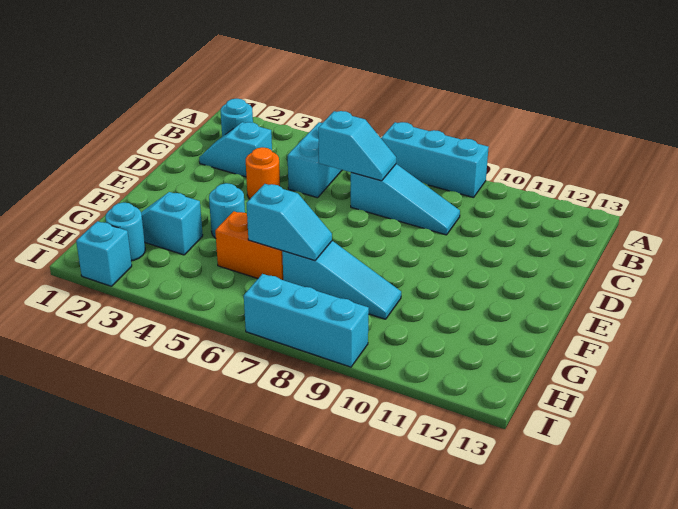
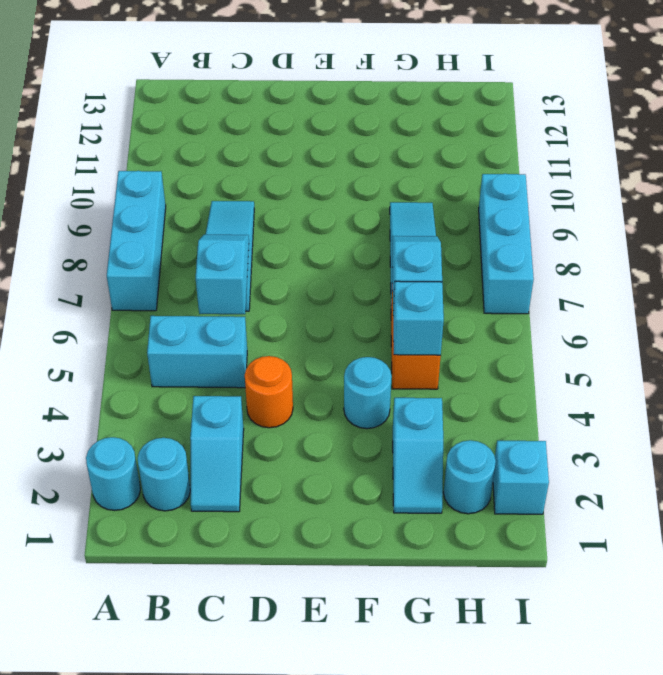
none -> cyan round brick A2 level 1
none -> cyan brick G5 level 2

